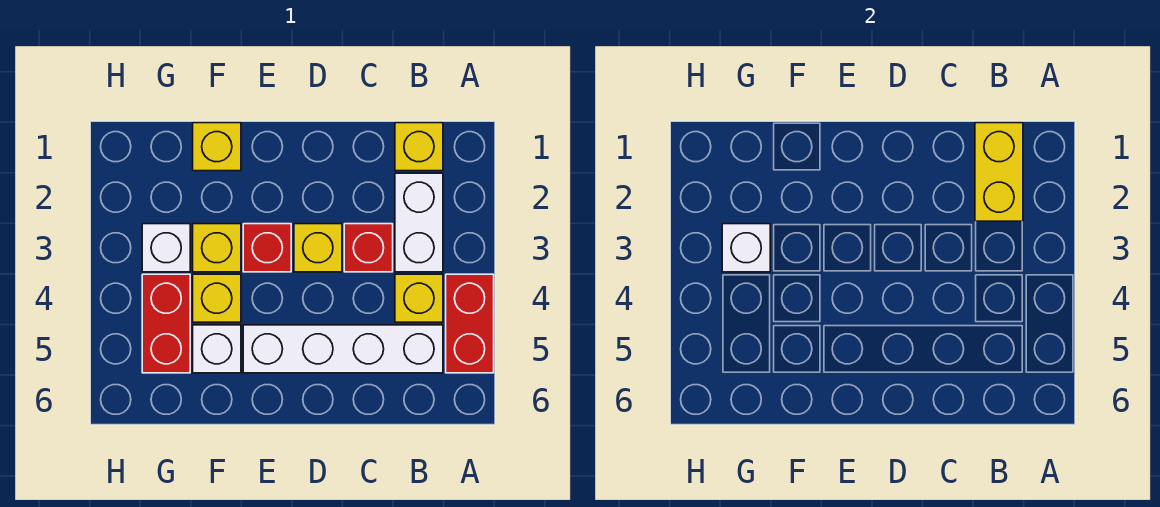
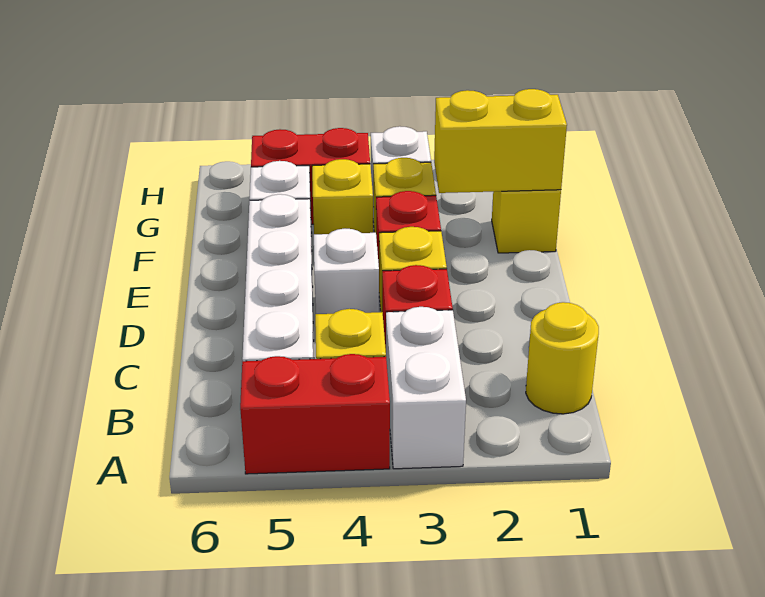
yellow brick B1 level 1 -> yellow round brick B1 level 1
yellow brick B1:B2 level 2 -> yellow brick F1:F2 level 2
white brick B2:B3 level 1 -> white brick A3:B3 level 1
white brick G3 level 2 -> white brick D4 level 1

